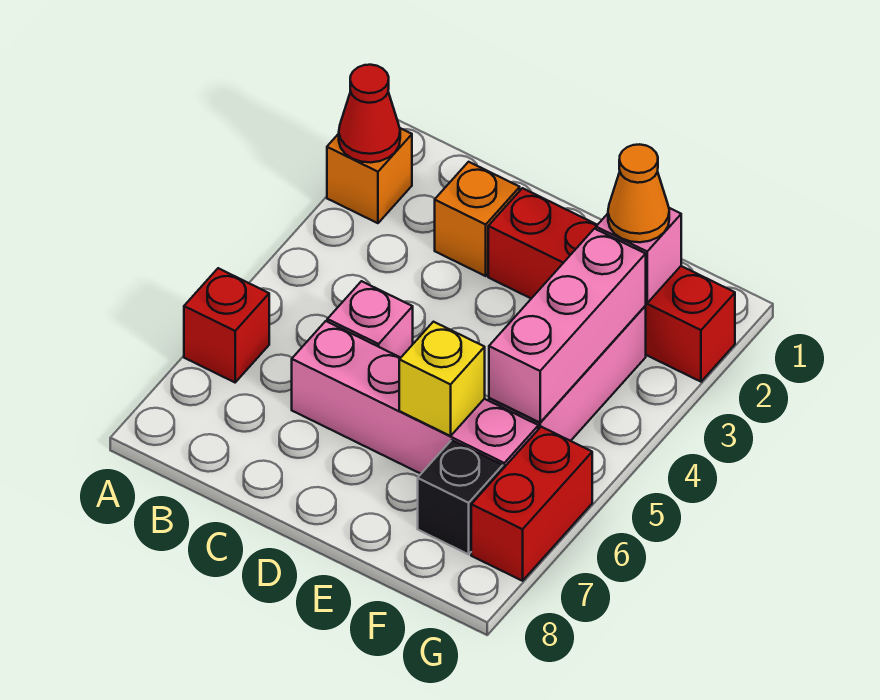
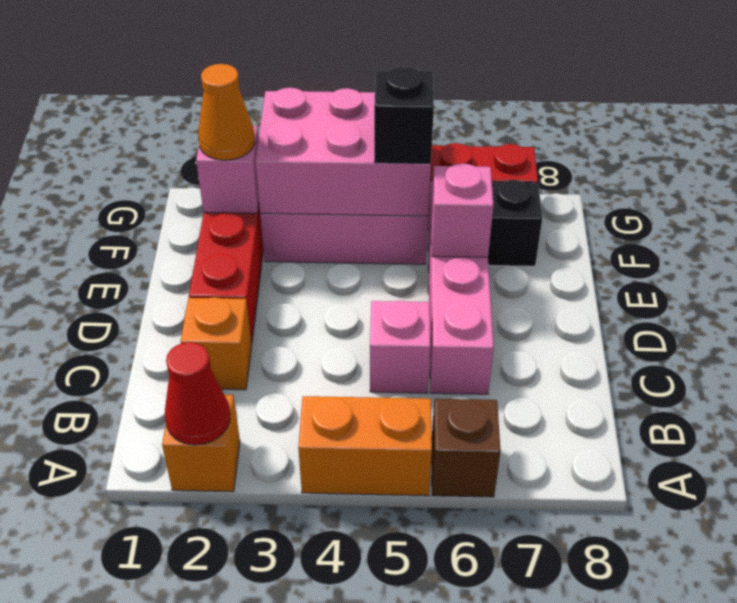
none -> orange brick A4:A5 level 1
red brick A6 level 1 -> brown brick A6 level 1
yellow brick E6 level 2 -> pink brick E6 level 2
pink brick F3:F5 level 2 -> pink brick F3:G5 level 2
none -> black brick F5 level 3

